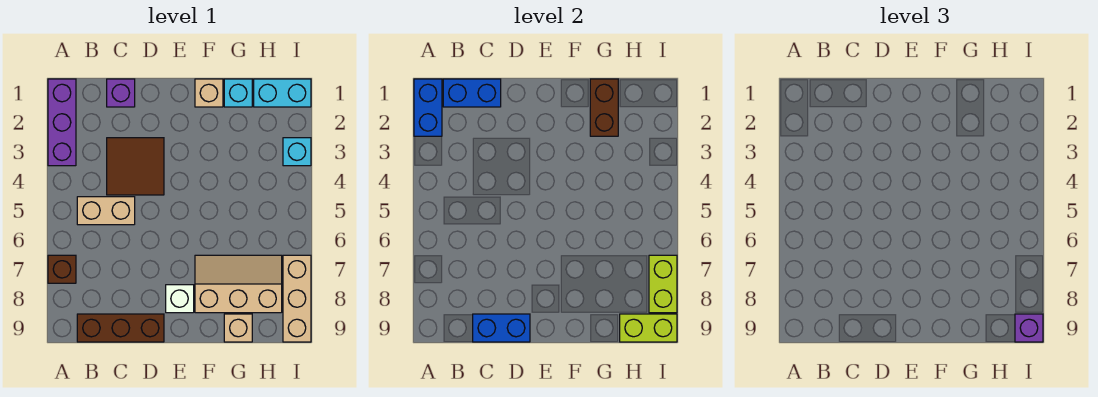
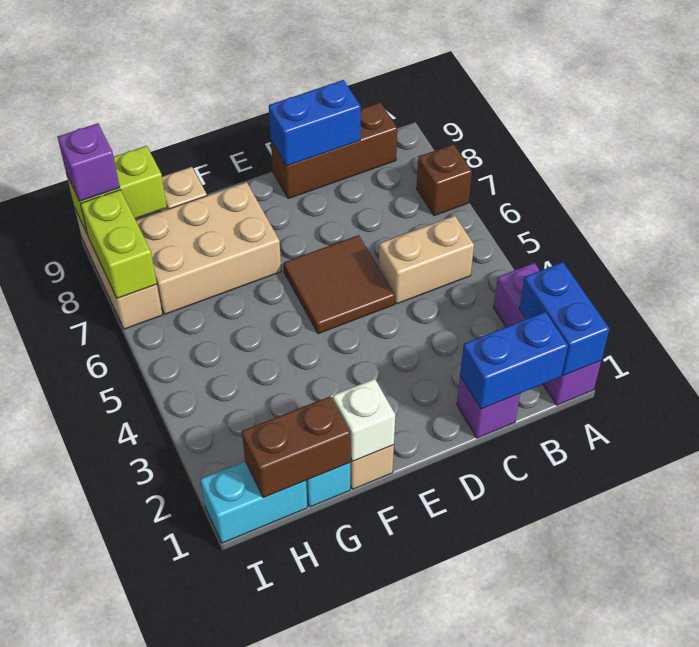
brown tile C3:D4 level 1 -> brown tile D5:E6 level 1
white brick E8 level 1 -> white brick F1 level 2
tan slope F7:H8 level 1 top 8 -> tan brick F7:H8 level 1
brown brick G1:G2 level 2 -> brown brick G1:H1 level 2
cyan brick I3 level 1 -> none

